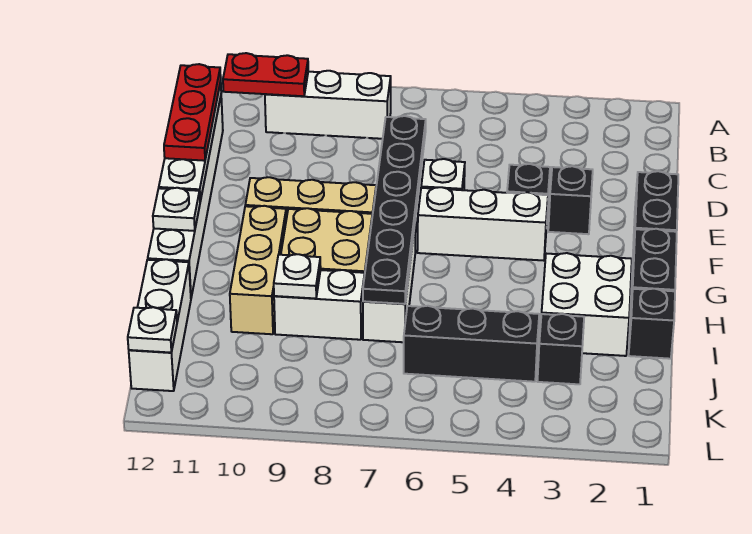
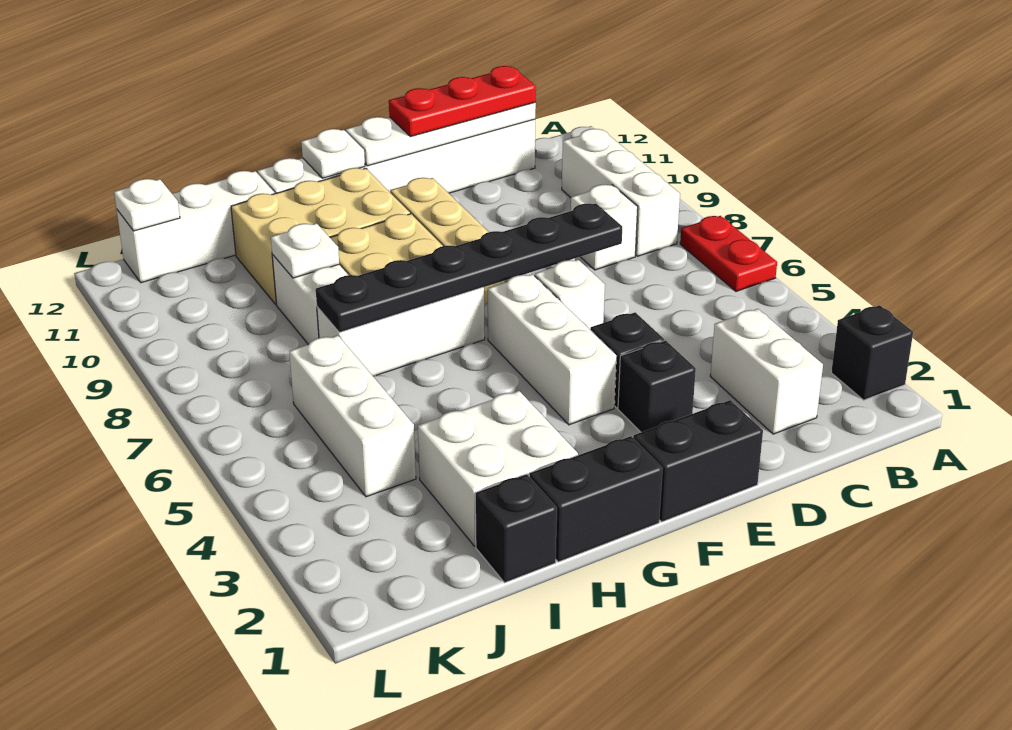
red plate B10:B11 level 2 -> red plate A6:A7 level 1
none -> white brick C2:C3 level 1
none -> white brick C8 level 1
tan brick G10:I10 level 1 -> tan brick G10:I11 level 1
black brick J3 level 1 -> black brick A2 level 1
black brick J4:J6 level 1 -> white brick J4:J6 level 1

